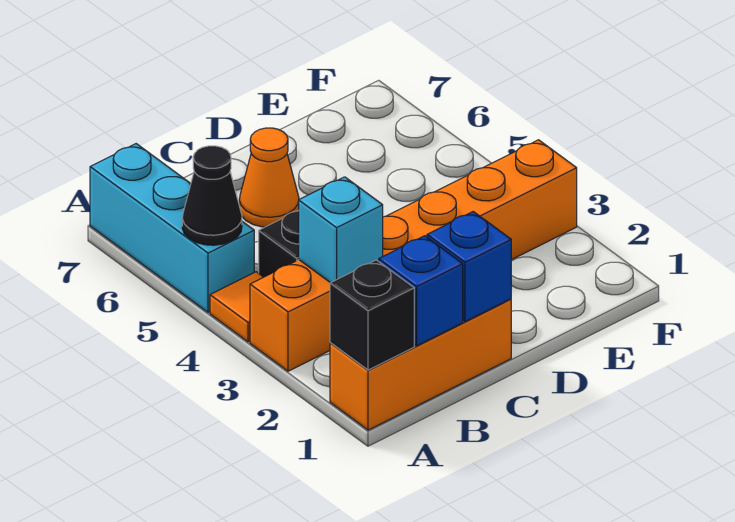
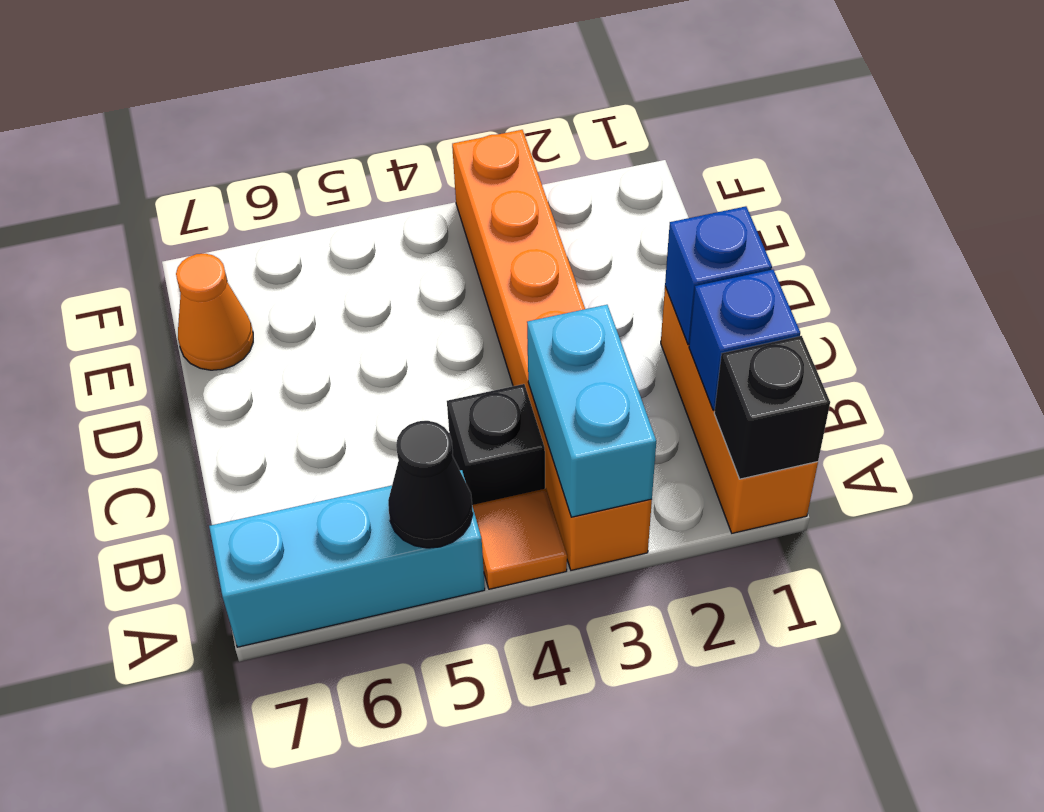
cyan brick B3 level 2 -> cyan brick A3:B3 level 2
orange cone C6 level 1 -> orange cone E7 level 1

